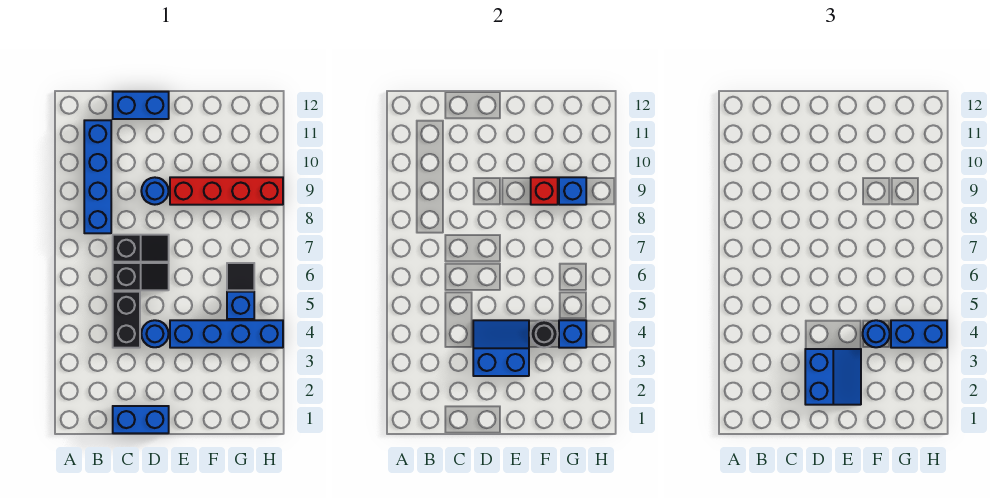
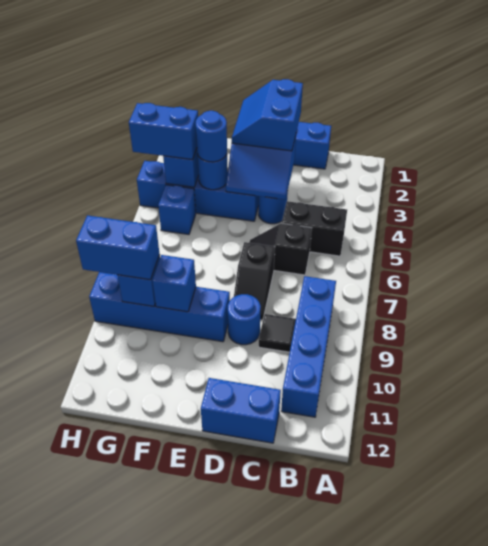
black brick C4:C5 level 1 -> black brick B5:C5 level 1
black slope C7:D7 level 1 top C -> black slope D7:D8 level 1 top 7
red brick E9:H9 level 1 -> blue brick E9:H9 level 1
black round brick F4 level 2 -> blue round brick F4 level 2
red brick F9 level 2 -> blue brick F9 level 2
black tile G6 level 1 -> black tile C9 level 1
none -> blue brick G9:H9 level 3

